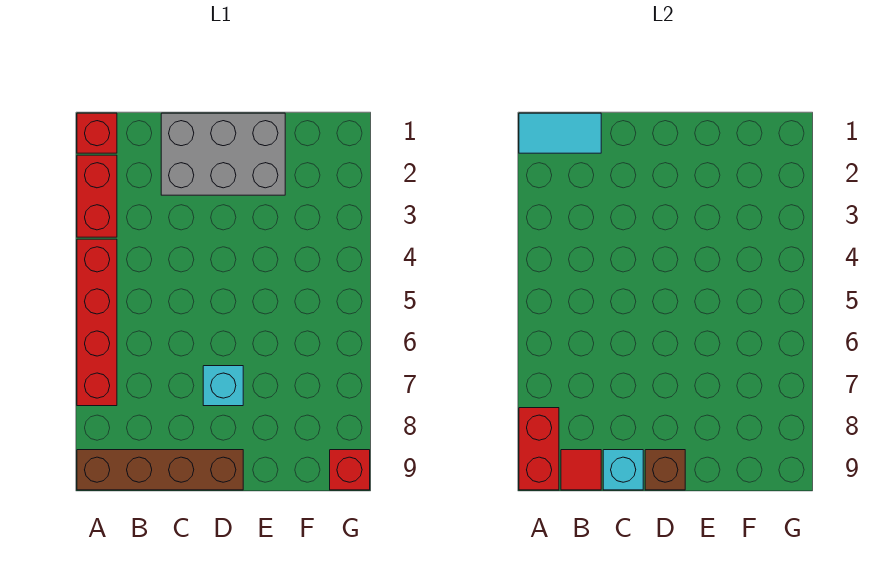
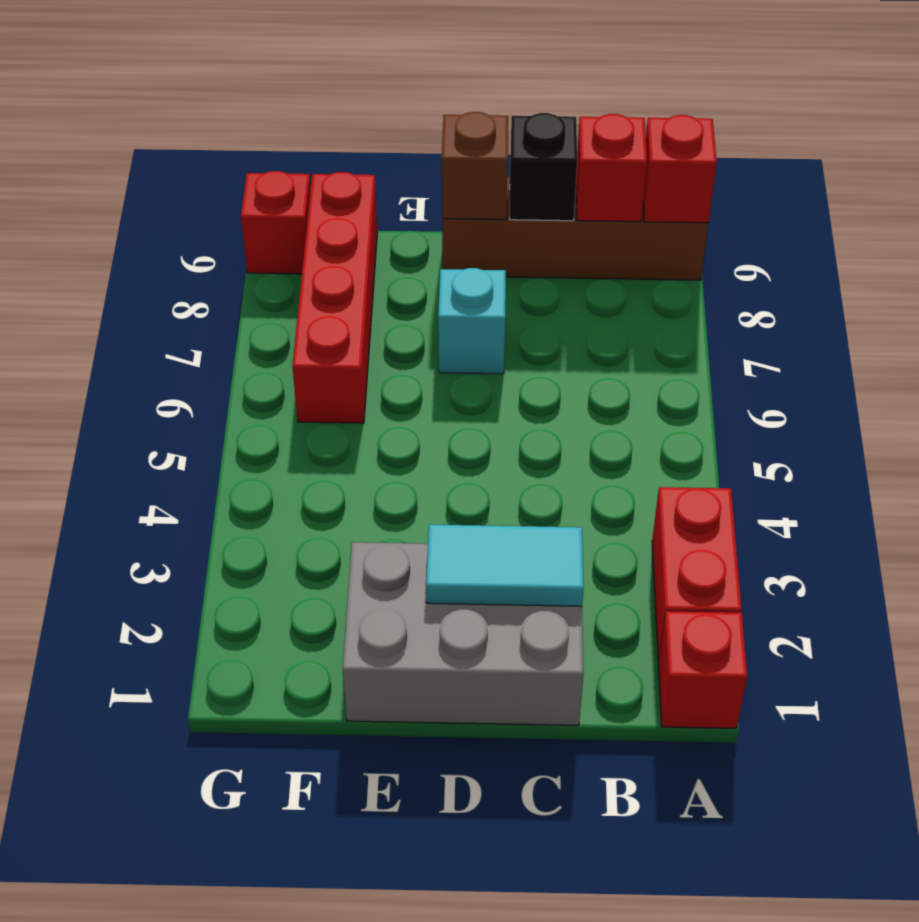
cyan tile A1:B1 level 2 -> cyan tile C2:D2 level 2
red brick A4:A7 level 1 -> red brick F6:F9 level 1
red brick A8:A9 level 2 -> red brick A9 level 2
red tile B9 level 2 -> red brick B9 level 2
cyan brick C9 level 2 -> black brick C9 level 2

